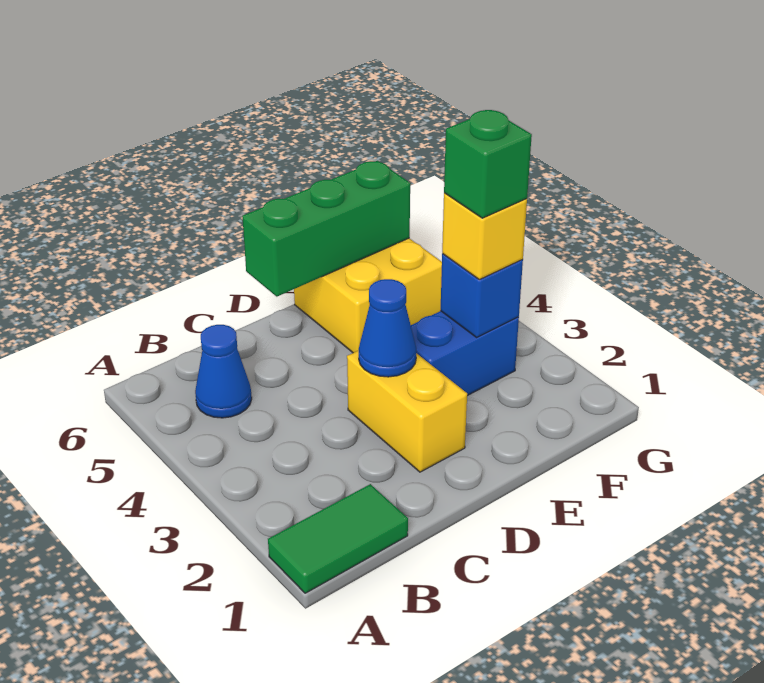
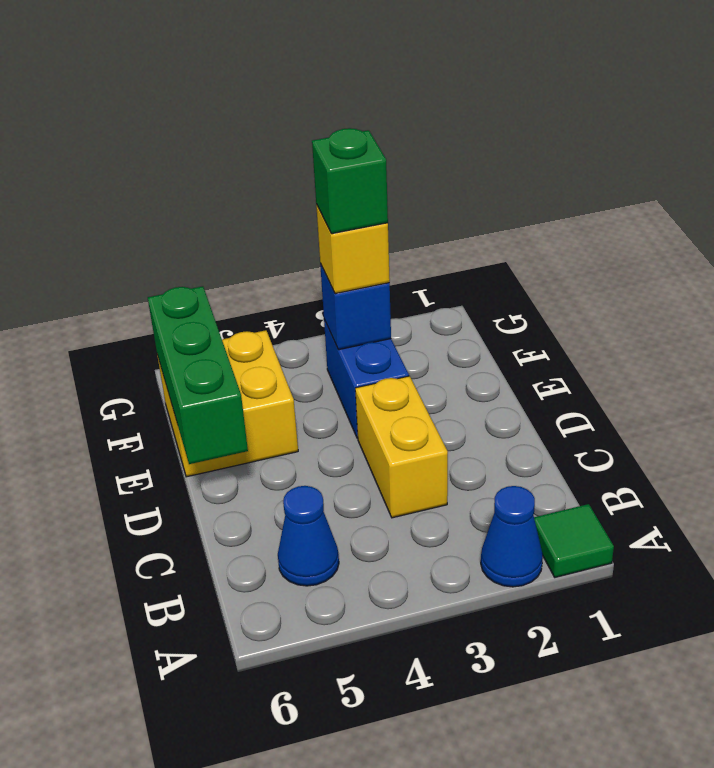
green tile A1:B1 level 1 -> green tile A1 level 1
yellow brick D2:D3 level 1 -> yellow brick C3:D3 level 1
blue cone D3 level 2 -> blue cone A2 level 1

